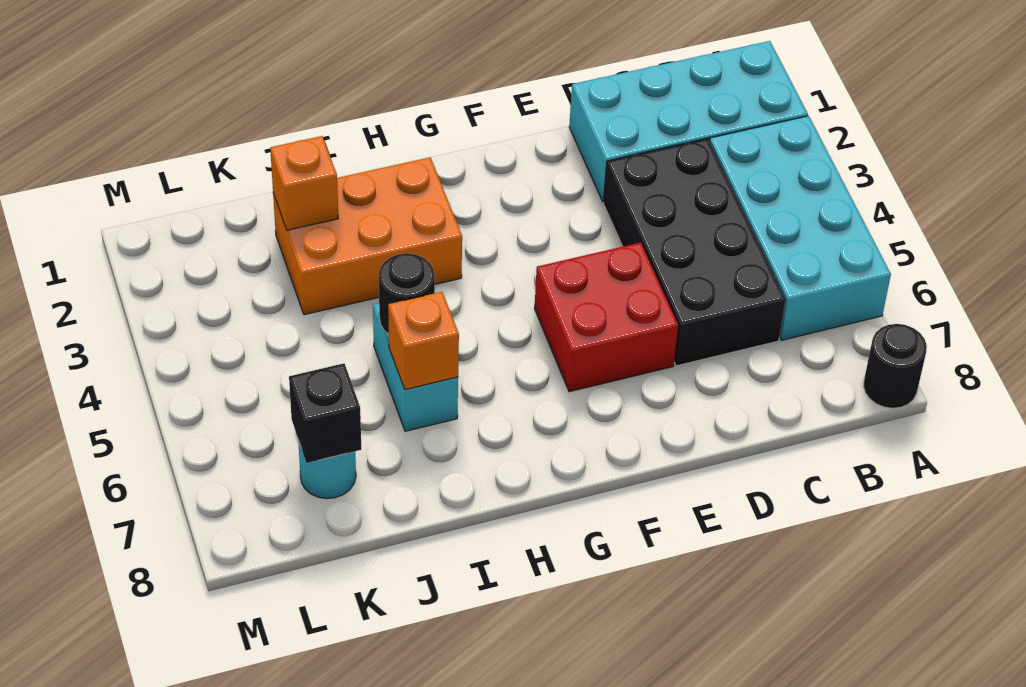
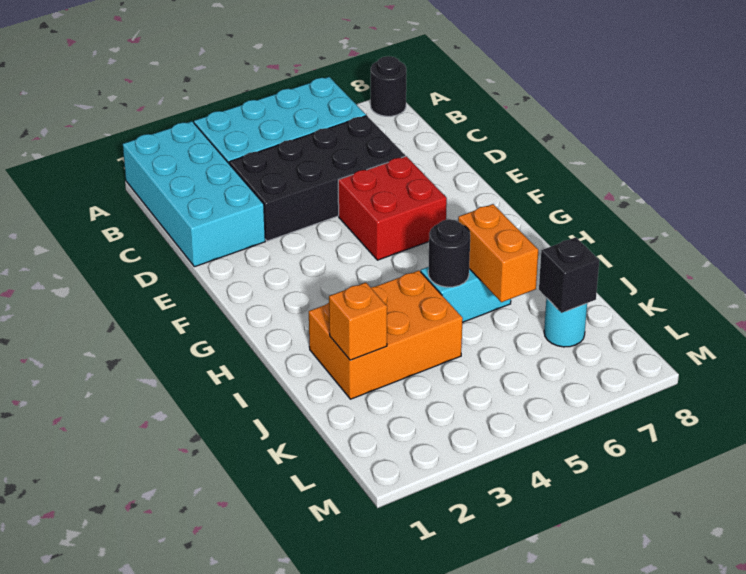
orange brick H2:J3 level 1 -> orange brick I2:J4 level 1
orange brick I6 level 2 -> orange brick I6:J6 level 2

